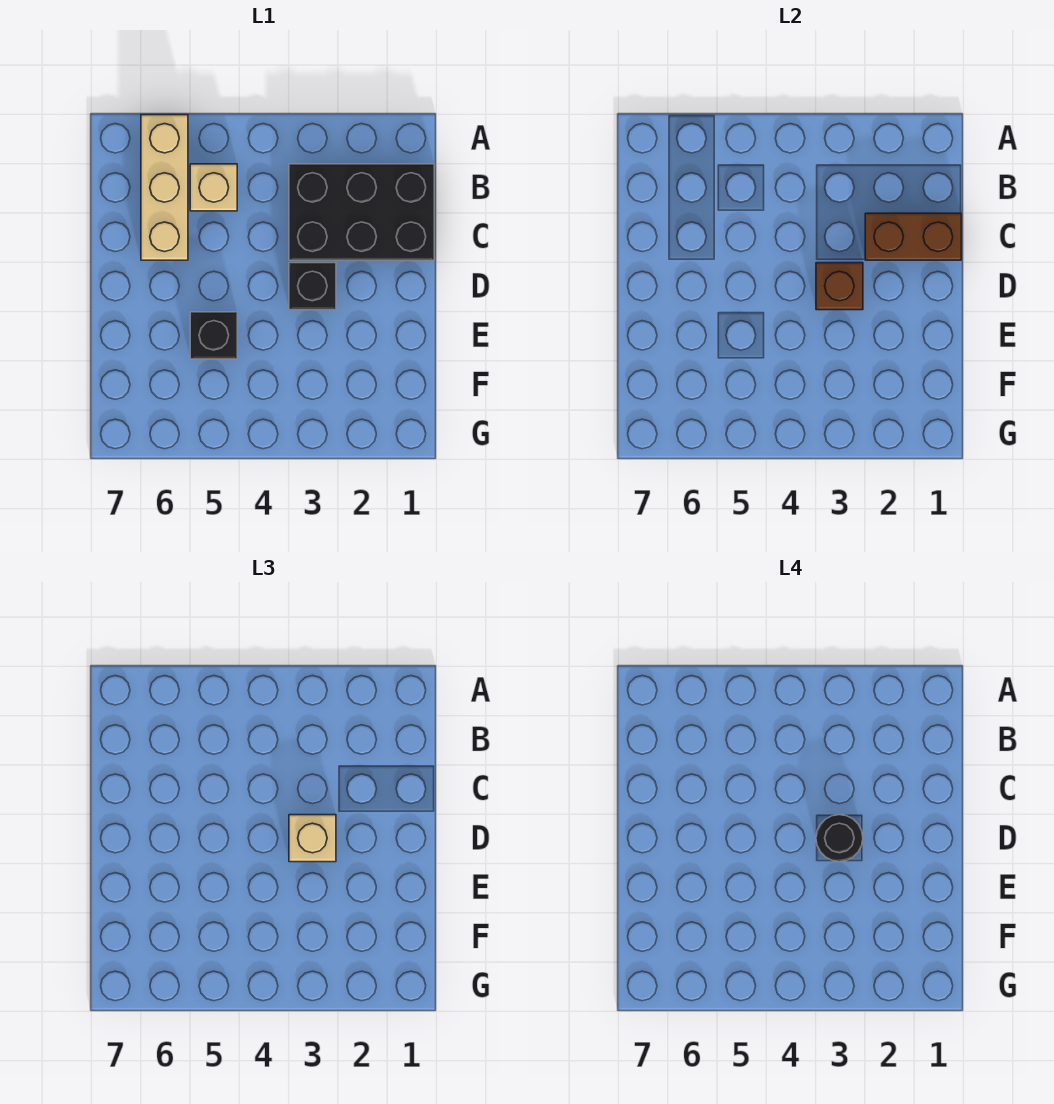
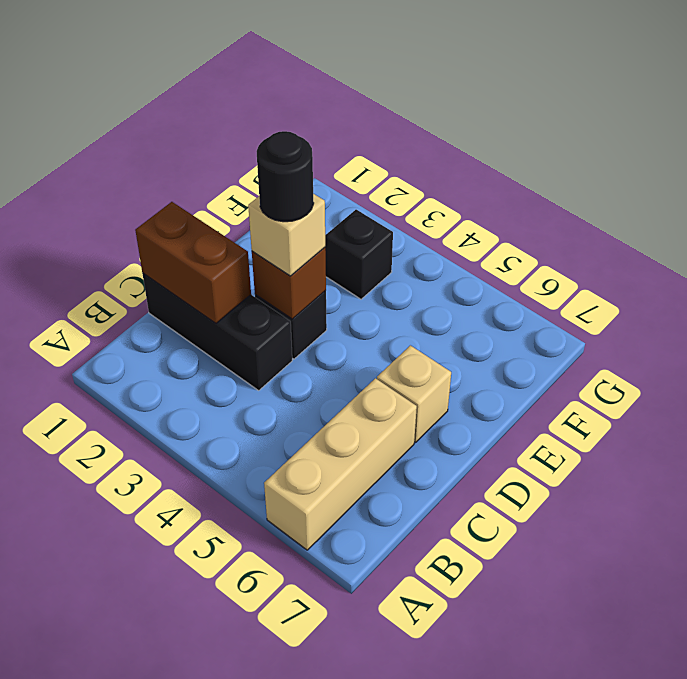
black brick B1:C3 level 1 -> black brick C1:C3 level 1
tan brick B5 level 1 -> tan brick D6 level 1
black brick E5 level 1 -> black brick F3 level 1

